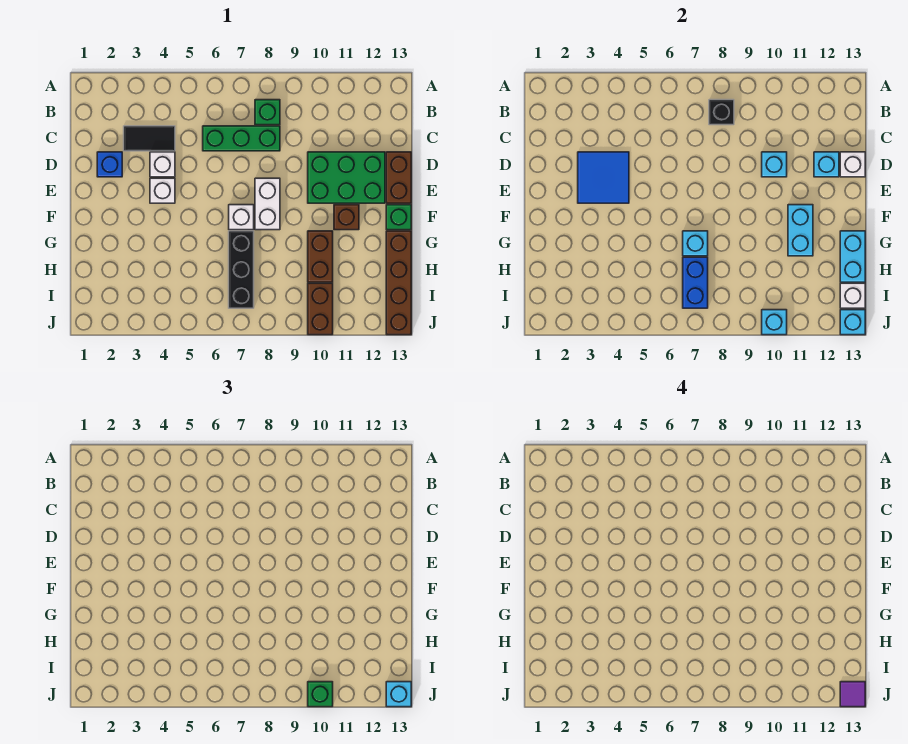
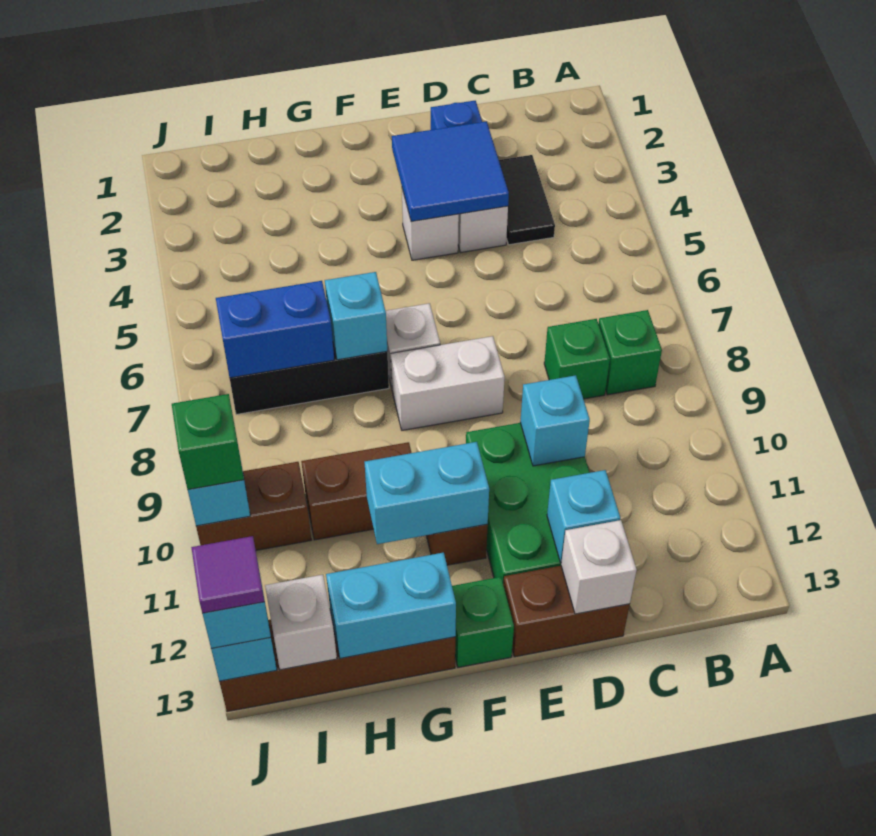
black brick B8 level 2 -> none
green brick C6:C8 level 1 -> green brick C8 level 1

